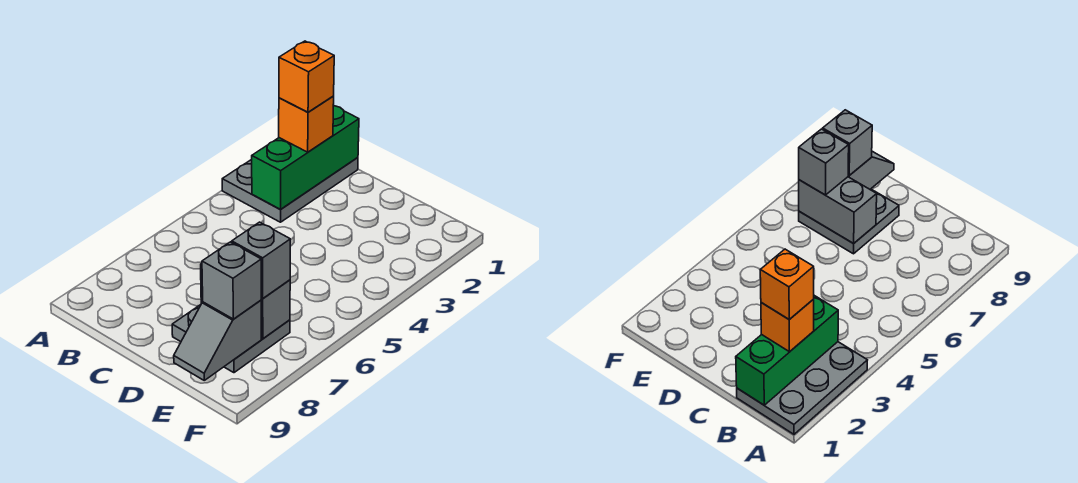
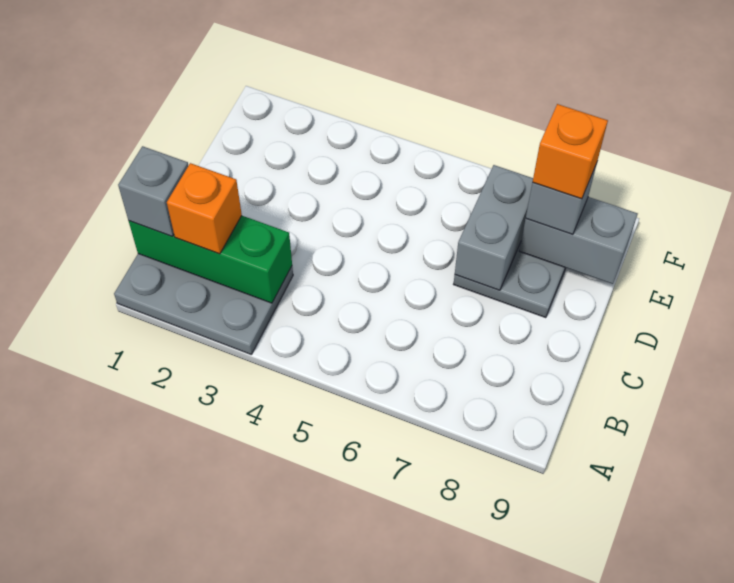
orange brick B2 level 4 -> orange brick E8 level 4
grey brick E7 level 3 -> grey brick B1 level 3
grey slope E8:E9 level 2 top 8 -> grey brick E8:E9 level 2

